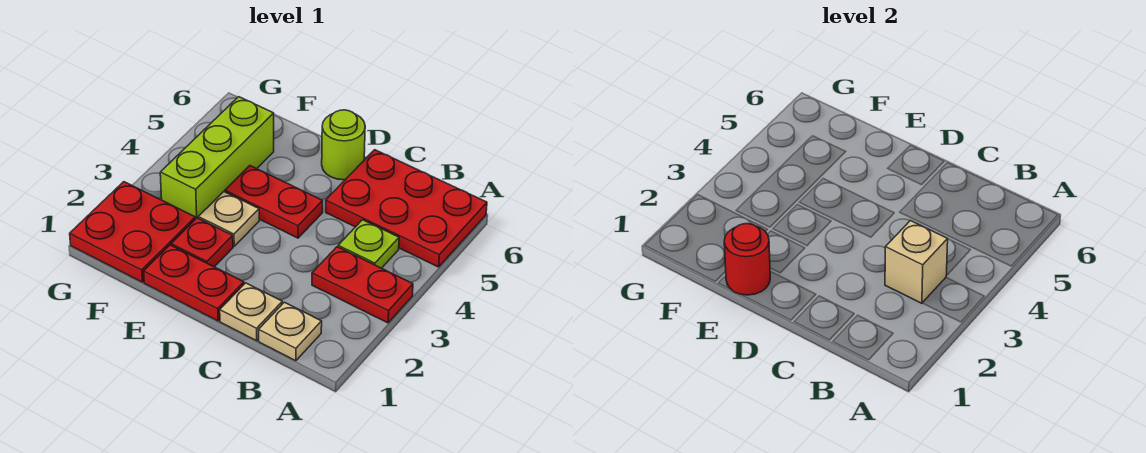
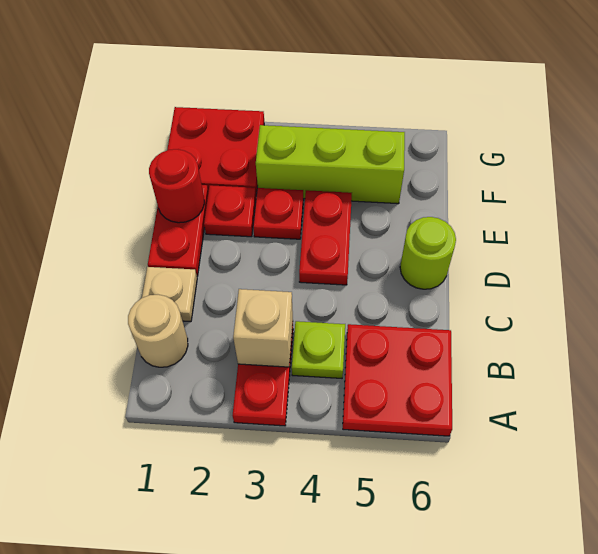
red plate A5:C6 level 1 -> red plate A5:B6 level 1
tan plate B1 level 1 -> tan round brick B1 level 1
tan plate E3 level 1 -> red plate E3 level 1

